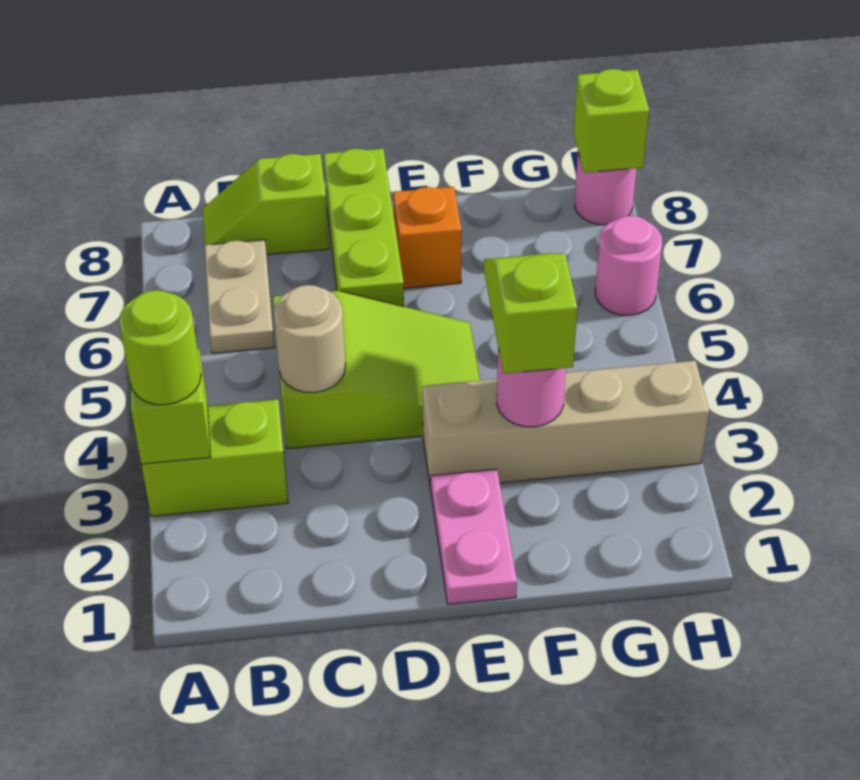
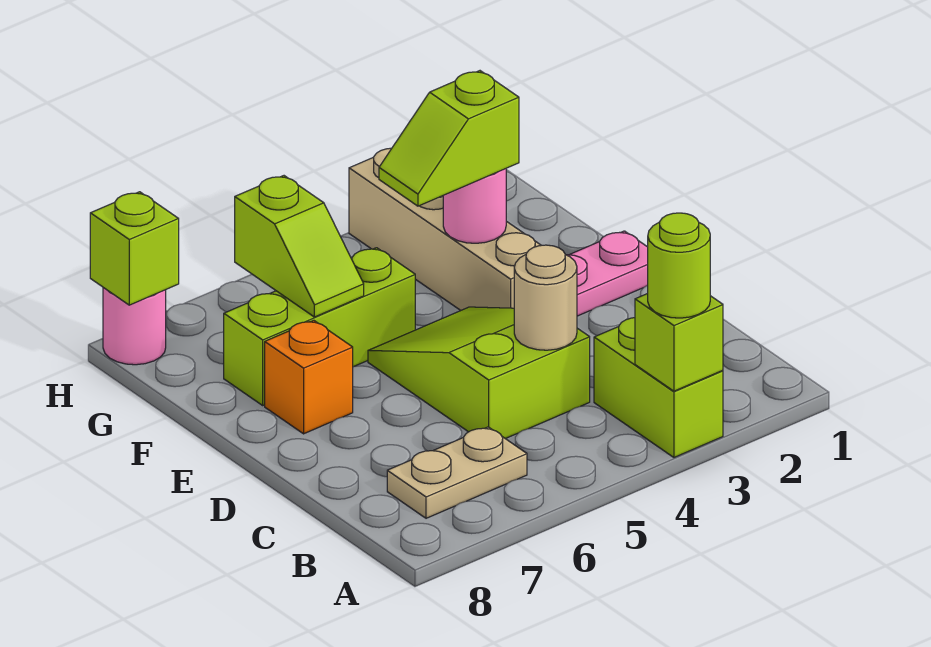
lime slope B8:C8 level 1 top C -> lime slope F6:G6 level 2 top G
lime brick D6:D8 level 1 -> lime brick F5:F7 level 1
pink round brick H6 level 1 -> none

